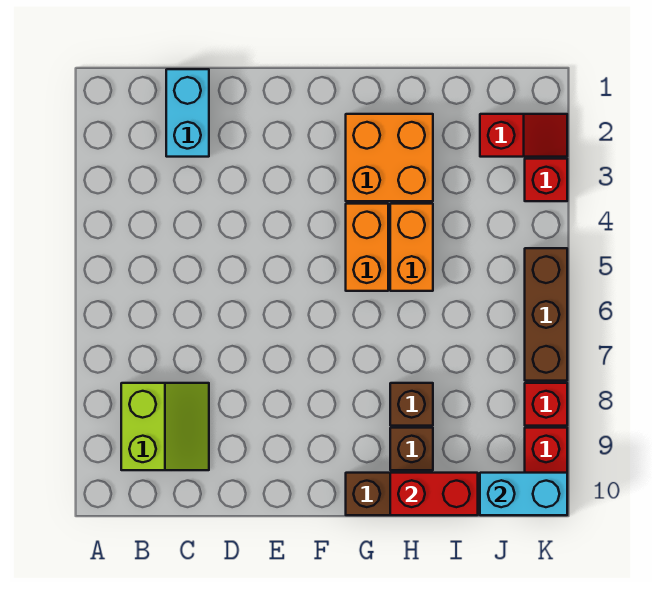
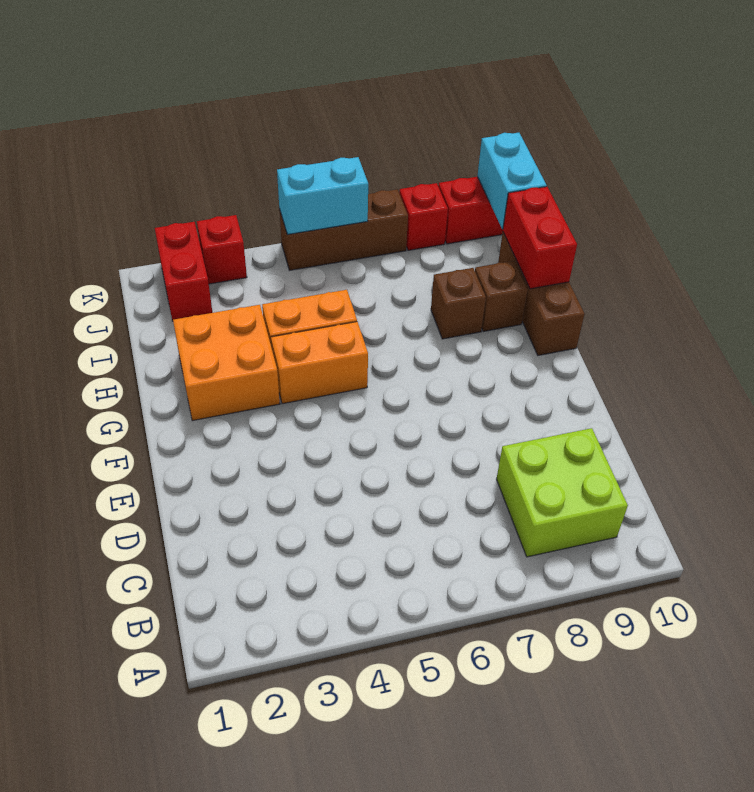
lime slope B8:C9 level 1 top B -> lime brick B8:C9 level 1
cyan brick C1:C2 level 1 -> cyan brick K5:K6 level 2
red slope J2:K2 level 1 top J -> red brick J2:K2 level 1

